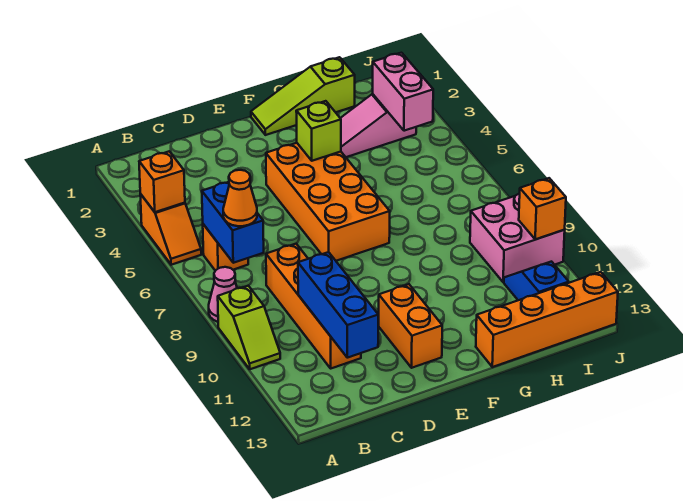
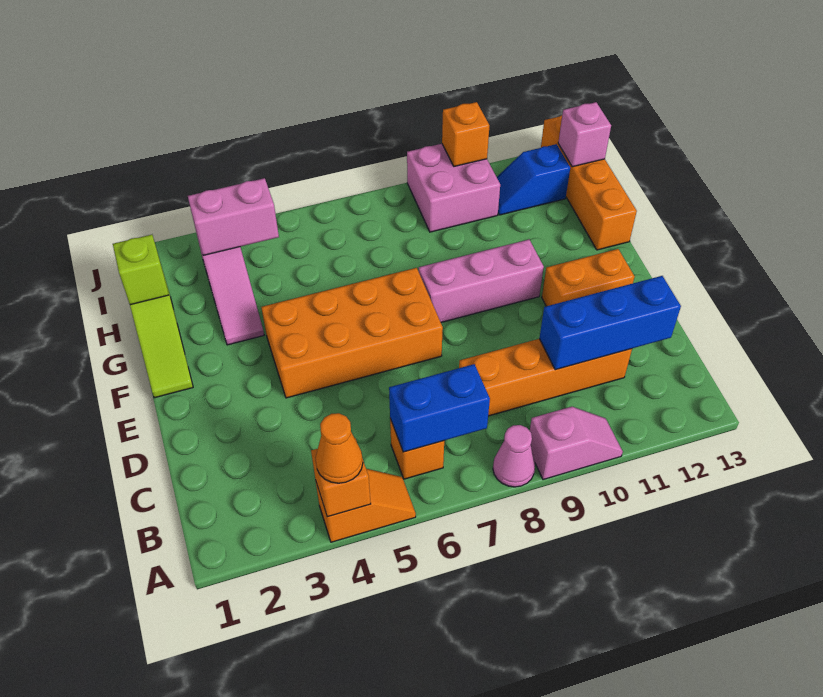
lime slope A9:A10 level 1 top 9 -> pink slope A9:A10 level 1 top 9
orange cone B7 level 3 -> orange cone A4 level 3
lime brick F4 level 2 -> lime brick H1 level 2
none -> pink brick F8:F10 level 1
none -> pink brick I13 level 2

